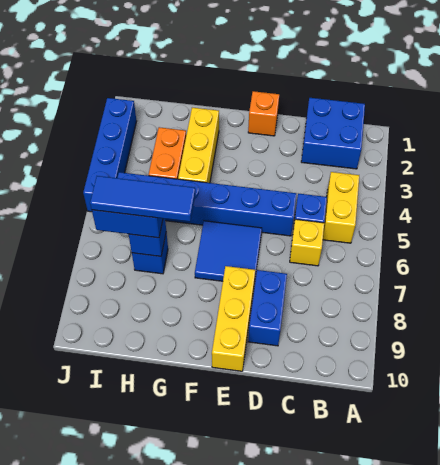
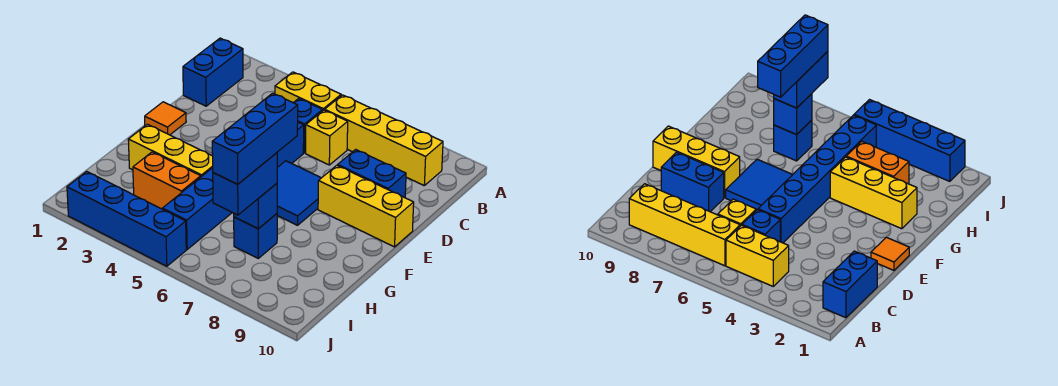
blue brick B1:C2 level 1 -> blue brick B1:C1 level 1
none -> yellow brick B6:B9 level 1
orange brick E1 level 1 -> orange tile E1 level 1
blue tile G7:I7 level 4 -> blue brick G7:I7 level 4

